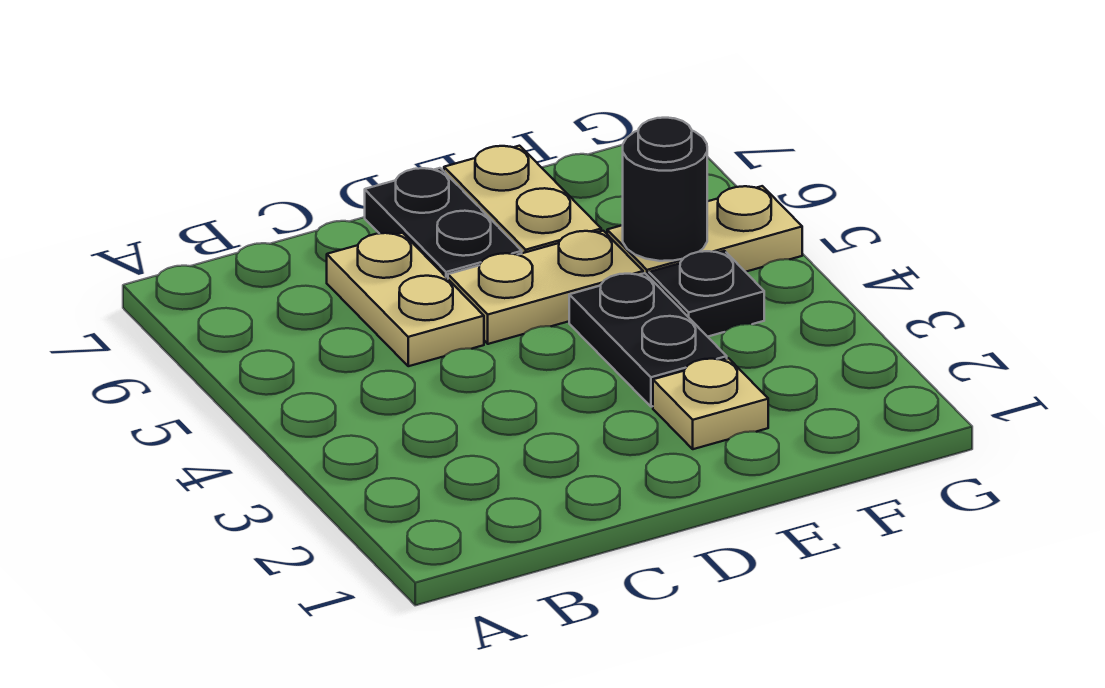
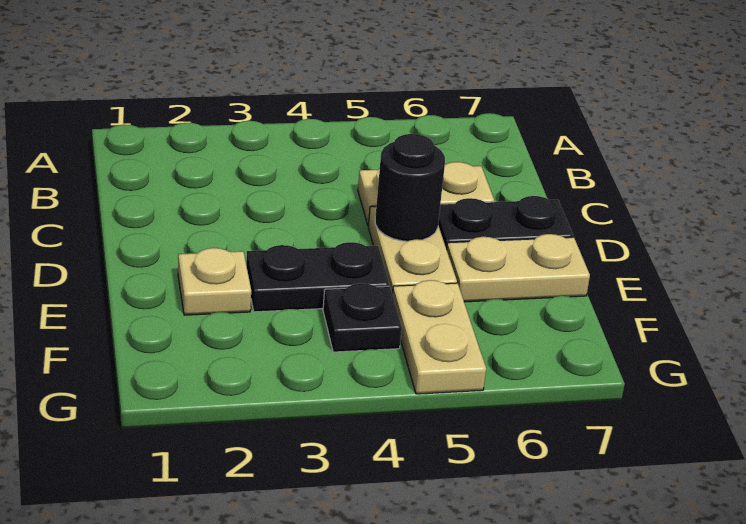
black round brick F5 level 2 -> black round brick D5 level 2

